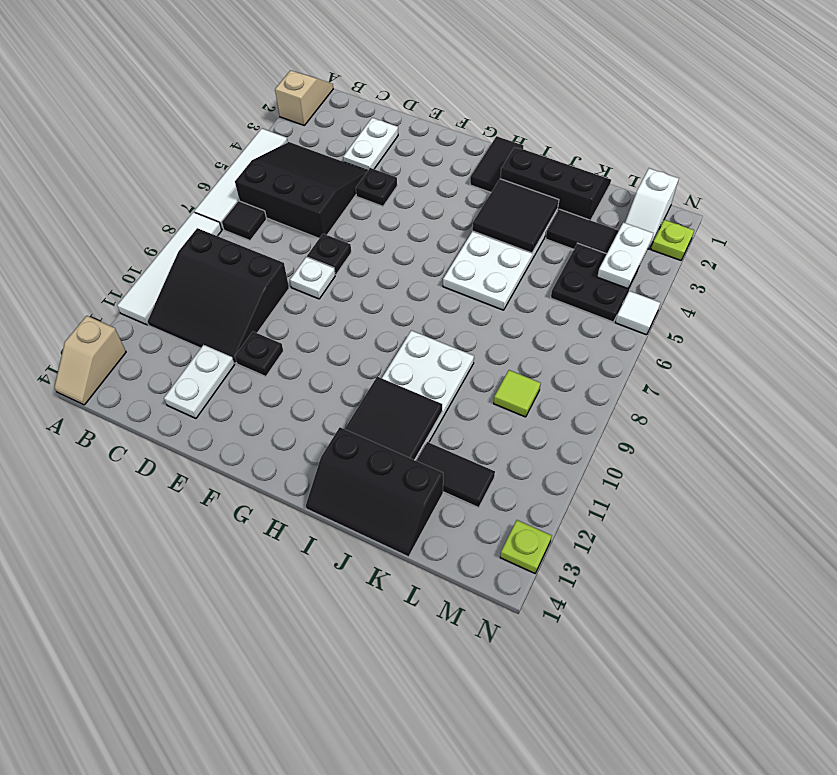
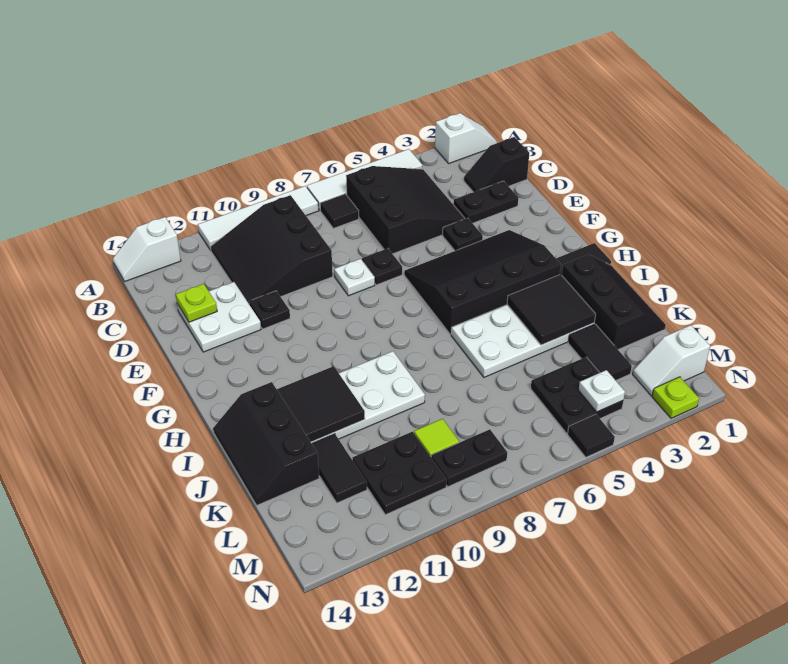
tan slope A1:A2 level 1 top 2 -> white slope A1:A2 level 1 top 2
tan slope A13:A14 level 1 top 13 -> white slope A13:A14 level 1 top 13
none -> black slope C1:C2 level 1 top 1
white plate D2:D3 level 1 -> black plate D2:D3 level 1
white plate D12:D13 level 1 -> white plate D12:E13 level 1
none -> black slope F3:H6 level 1 top H
none -> black plate L10:M11 level 1
white plate M3:M4 level 2 -> white plate M4 level 2
none -> black plate M8:M9 level 1
white tile N5 level 1 -> black tile N5 level 1
lime plate N13 level 1 -> lime plate D13 level 2

